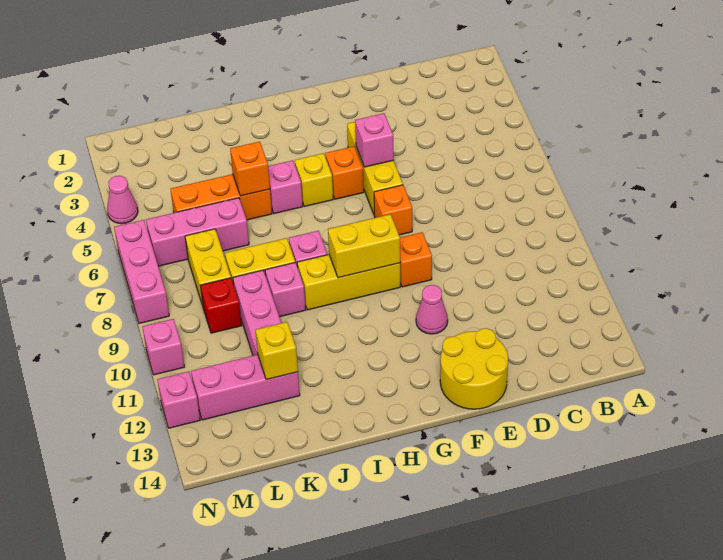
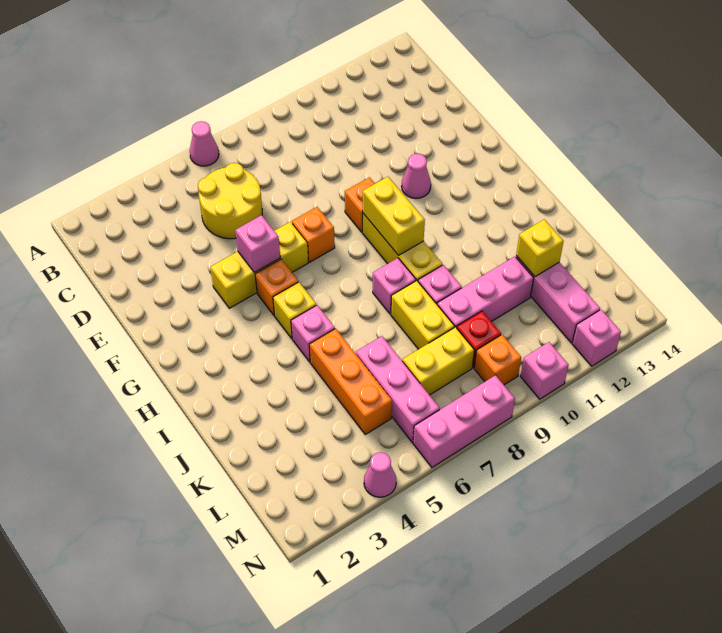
none -> pink cone A6 level 1
yellow round brick E13:F14 level 1 -> yellow round brick C5:D6 level 1
orange brick J5 level 2 -> orange brick M9 level 1

